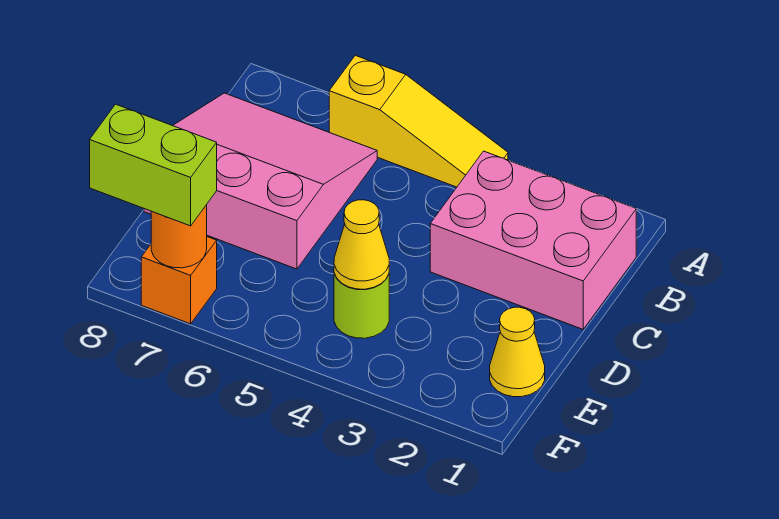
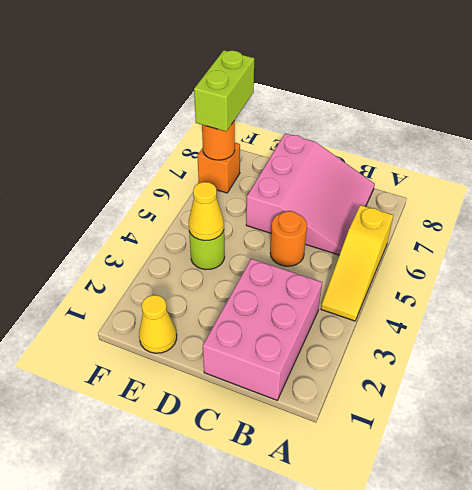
none -> orange round brick C5 level 1

